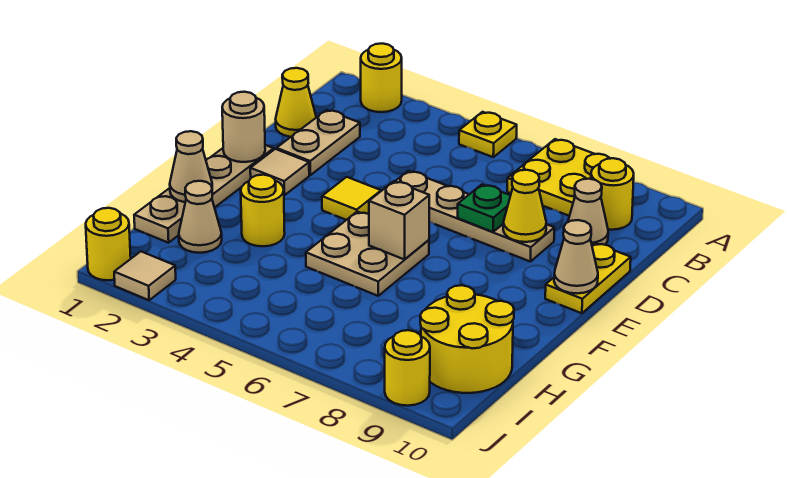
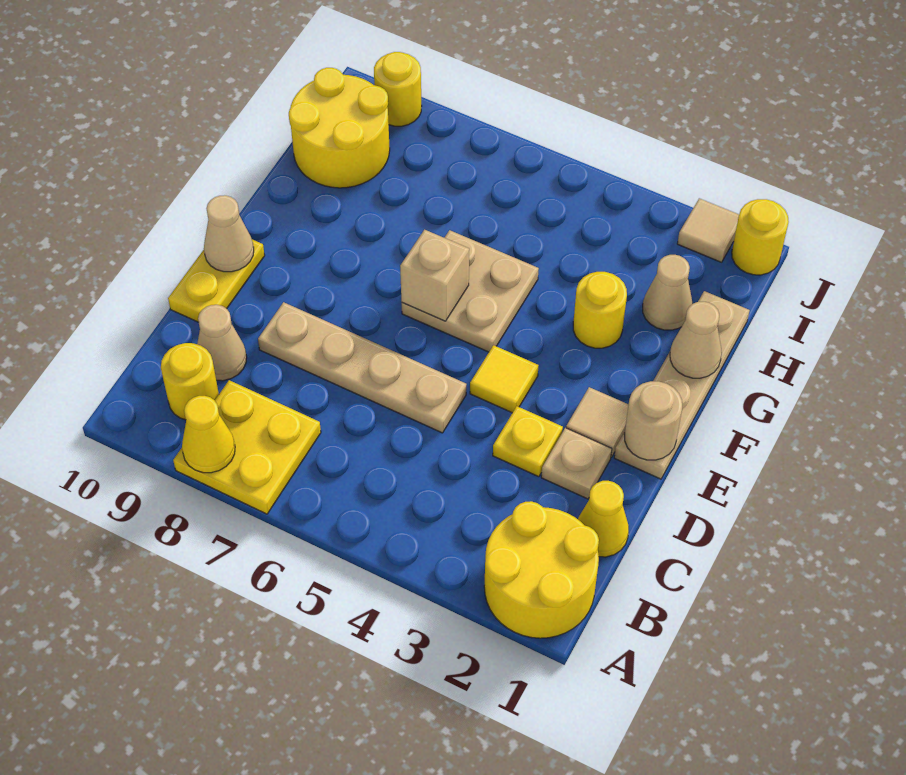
yellow round brick A2 level 1 -> yellow round brick A1:B2 level 1
yellow plate A5 level 1 -> yellow plate D3 level 1
tan plate C2:D2 level 1 -> tan plate D2 level 1
green plate D7 level 2 -> none
yellow cone D8 level 2 -> yellow cone A8 level 2

